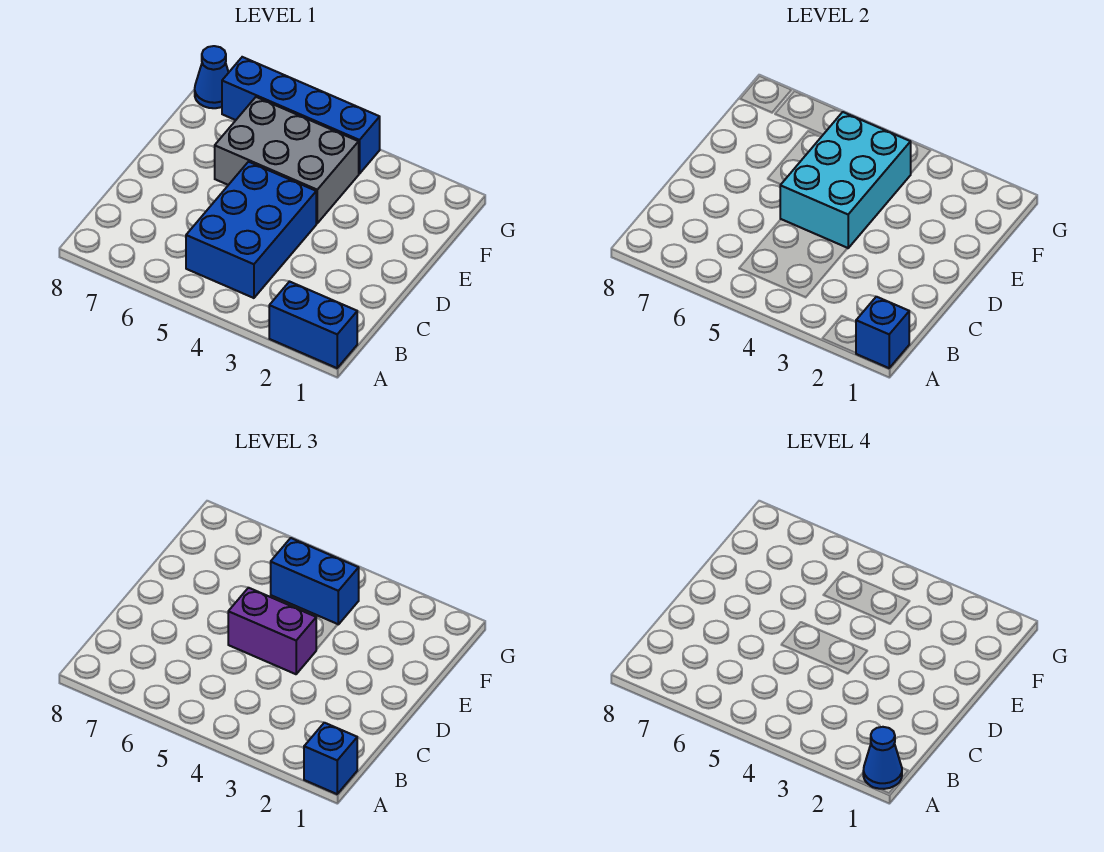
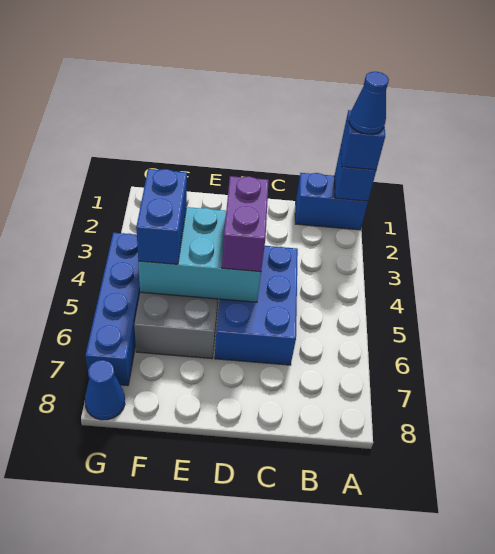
blue brick A1:A2 level 1 -> blue brick A1:B1 level 1
blue brick B4:D5 level 1 -> blue brick C4:D6 level 1

